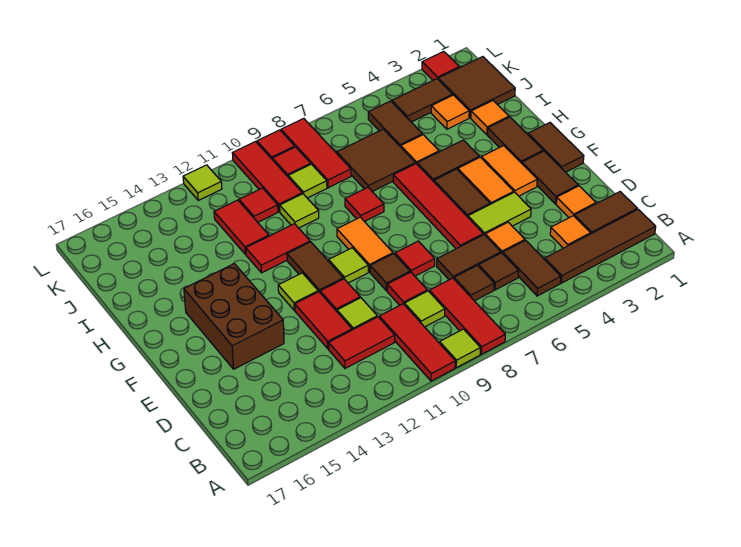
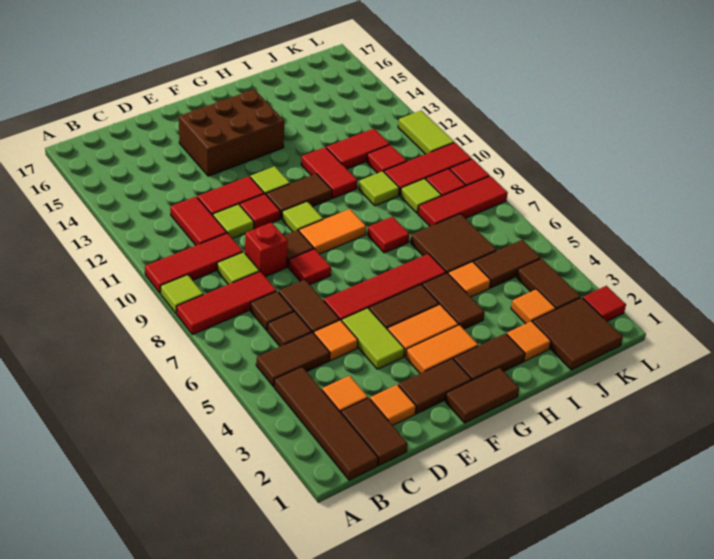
red tile D9 level 1 -> red brick D9 level 1
lime tile L12 level 1 -> lime tile L11:L12 level 1

